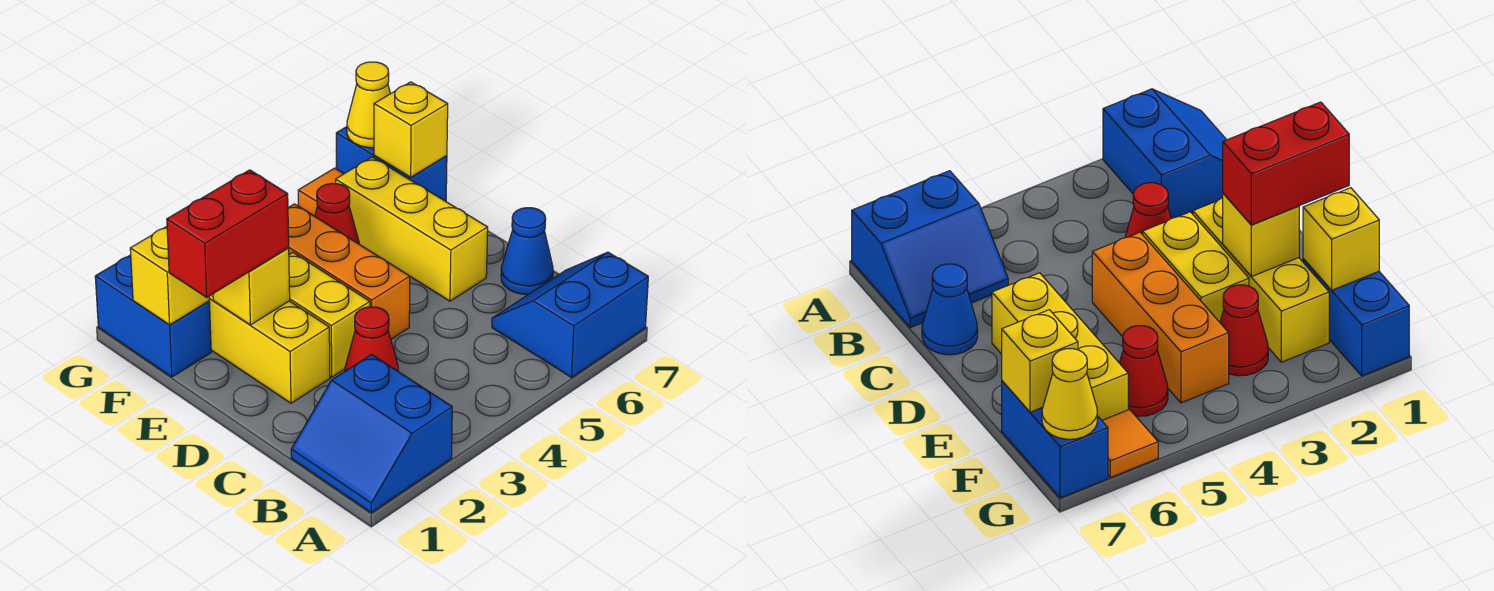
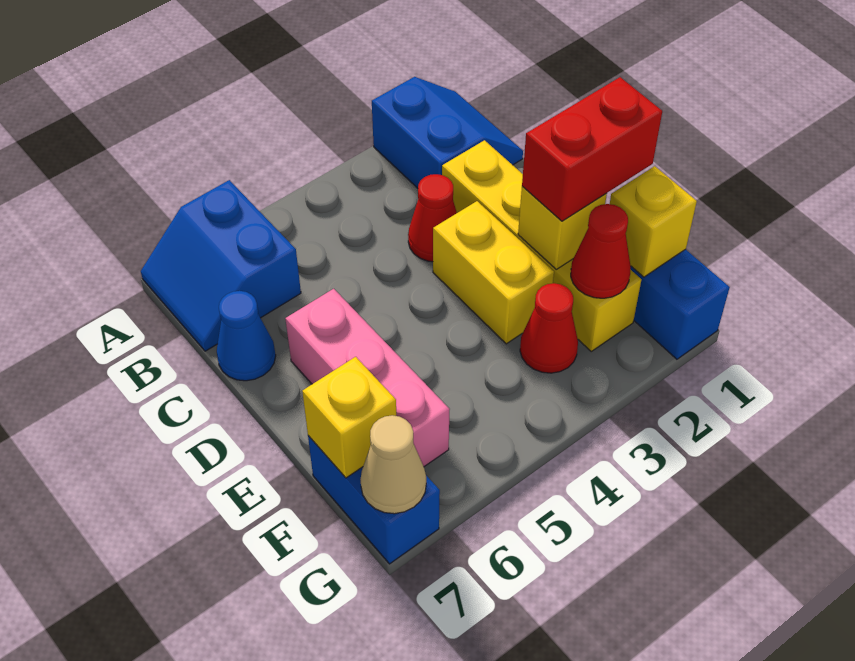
blue slope A6:B7 level 1 top A -> blue slope A6:B7 level 1 top 6
yellow brick D2:F2 level 1 -> yellow brick C2:F2 level 1
orange brick D4:F4 level 1 -> none
yellow brick D6:F6 level 1 -> pink brick D6:F6 level 1
red cone F5 level 1 -> red cone F2 level 2
orange tile G6 level 1 -> none
yellow cone G7 level 2 -> tan cone G7 level 2

